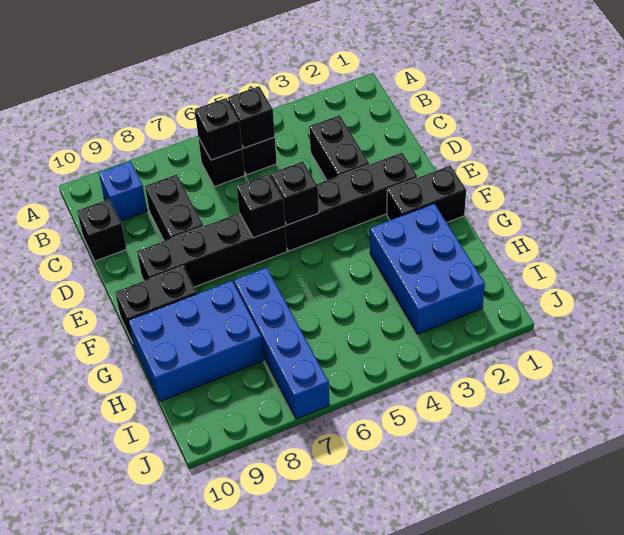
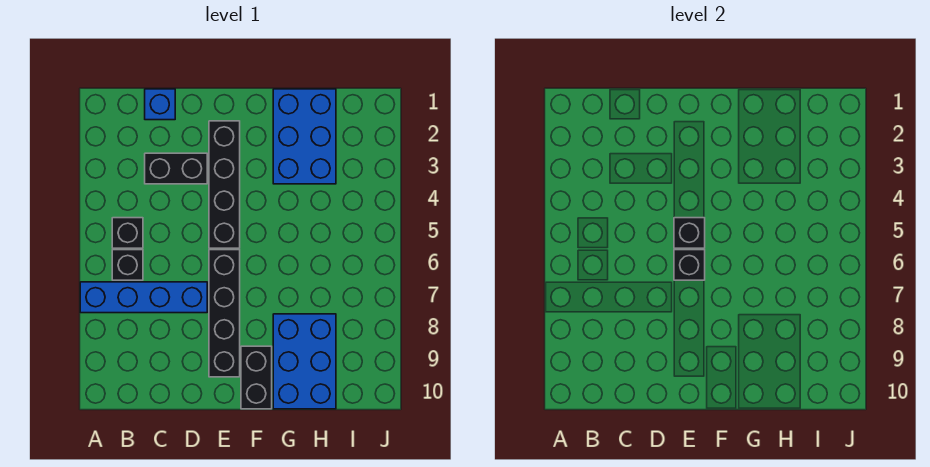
black brick B5 level 2 -> none
black brick B6 level 2 -> none
blue brick B9 level 1 -> blue brick C1 level 1
black brick C8:D8 level 1 -> none
black brick C10 level 1 -> none
black brick F1:F2 level 1 -> none
blue brick G2:I3 level 1 -> blue brick G1:H3 level 1
blue brick G7:J7 level 1 -> blue brick A7:D7 level 1

